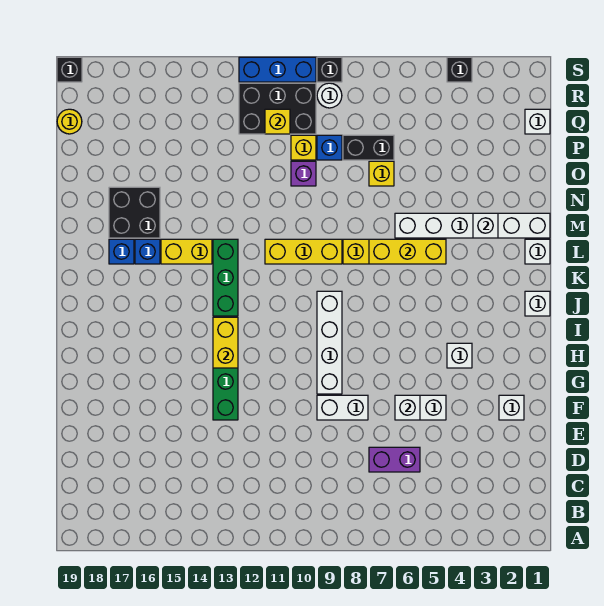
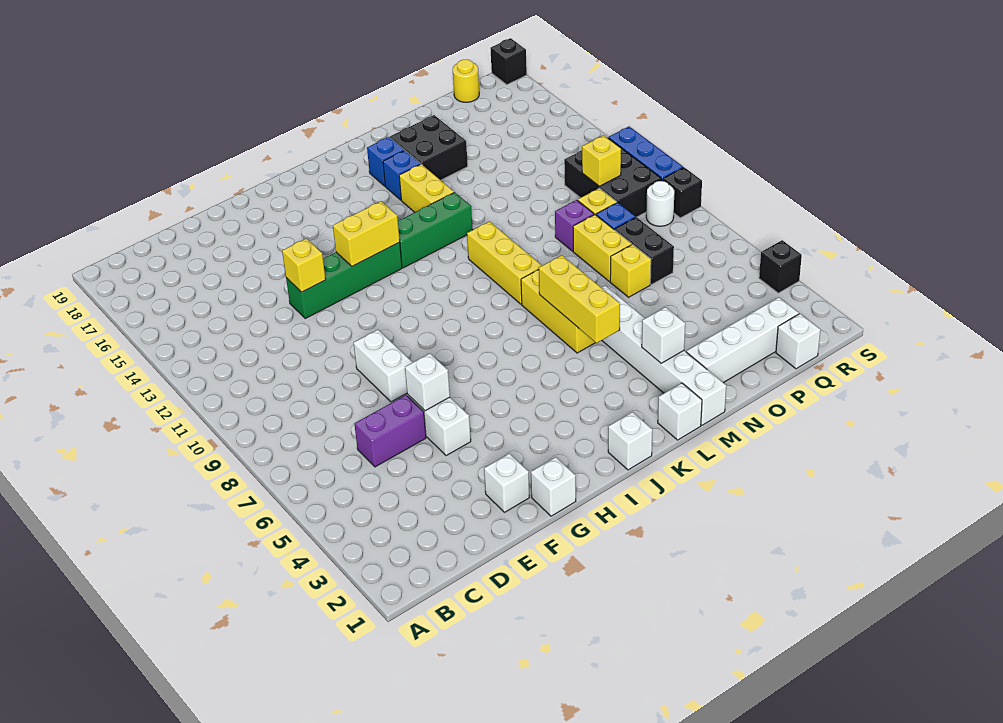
purple brick D6:D7 level 1 -> purple brick D6:E6 level 1
none -> yellow brick F13 level 2
white brick G9:J9 level 1 -> white brick N2:Q2 level 1
white brick H4 level 1 -> white brick G1 level 1
none -> yellow brick O8:O9 level 1

